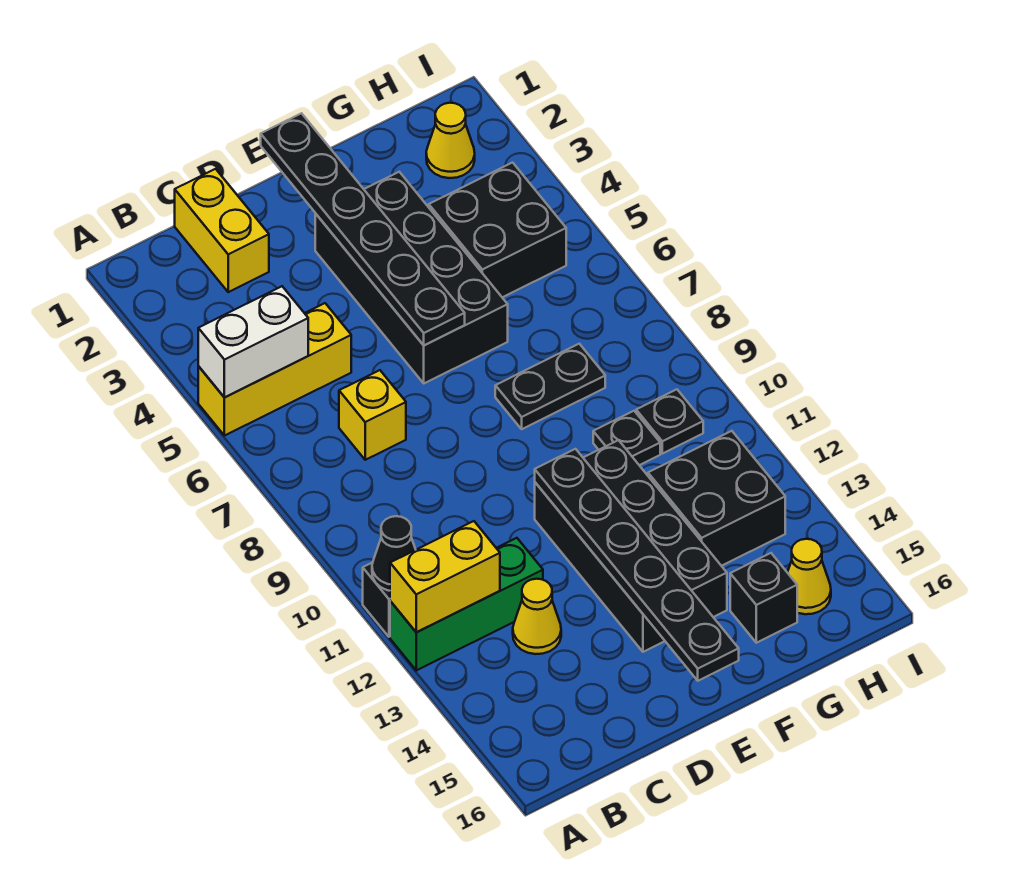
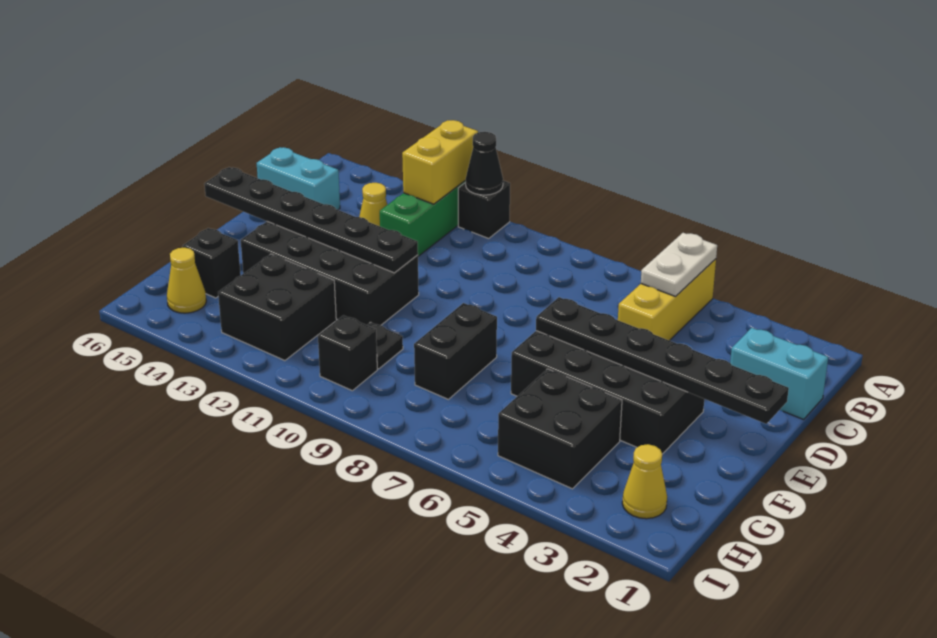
white brick A5:B5 level 2 -> white plate A5:B5 level 2
yellow brick C1:C2 level 1 -> cyan brick C1:C2 level 1
yellow brick C7 level 1 -> none
none -> cyan brick C15:C16 level 1
black plate F8:G8 level 1 -> black brick F8:G8 level 1
black plate H10 level 1 -> black brick H10 level 1

